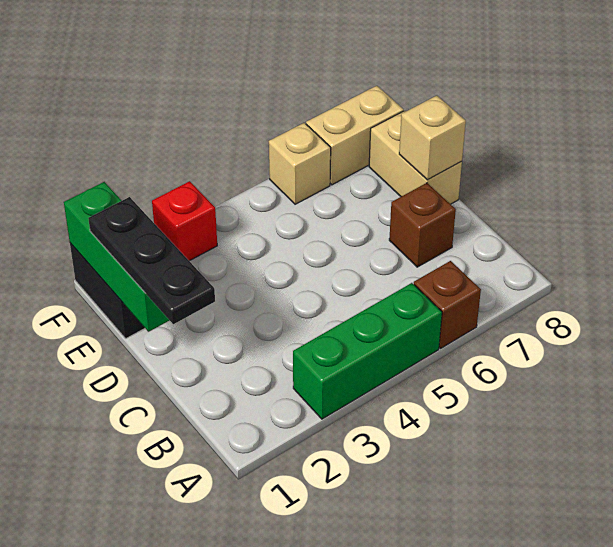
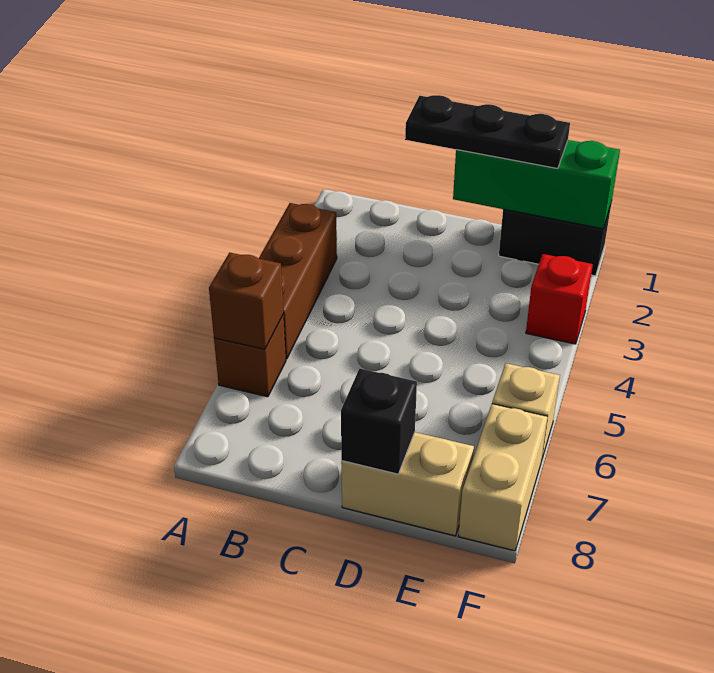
green brick A3:A5 level 1 -> brown brick A3:A5 level 1
brown brick C7 level 1 -> brown brick A6 level 2
tan brick D8 level 2 -> black brick D8 level 2

